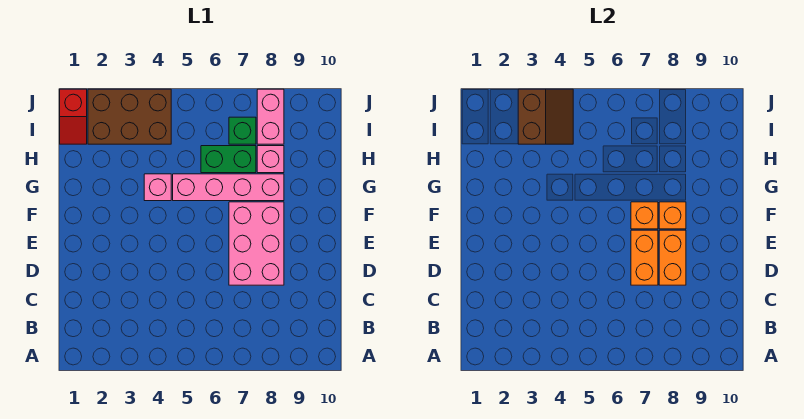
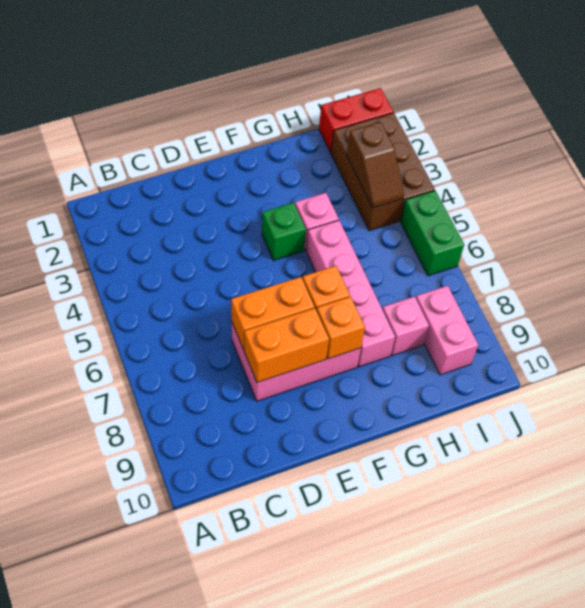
green brick H6:H7 level 1 -> green brick J5:J6 level 1
red slope I1:J1 level 1 top J -> red brick I1:J1 level 1
brown slope I3:J4 level 2 top 3 -> brown slope I3:I4 level 2 top 3
green brick I7 level 1 -> green brick F4 level 1
pink brick I8:J8 level 1 -> pink brick I8:I9 level 1

